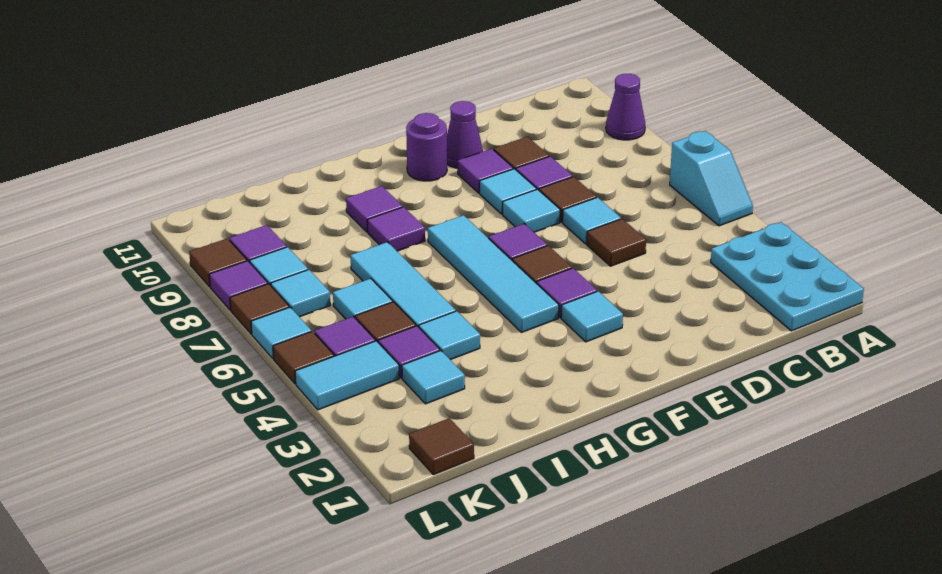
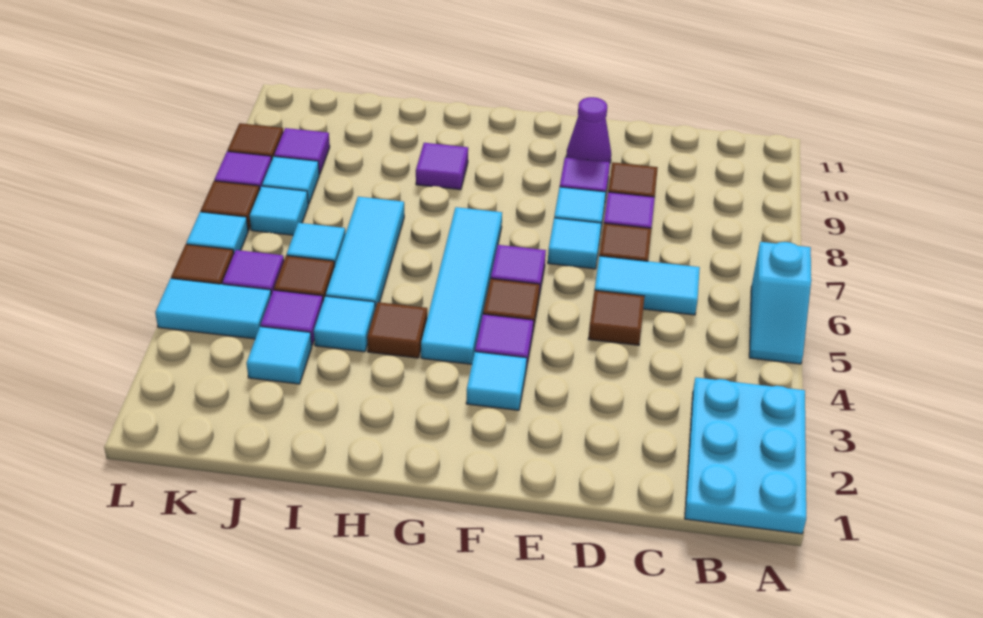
purple cone A9 level 1 -> none
cyan tile D6 level 1 -> cyan tile C6:D6 level 1
purple round brick F10 level 1 -> none
purple tile H8 level 1 -> none
brown tile K1 level 1 -> brown tile H4 level 1

